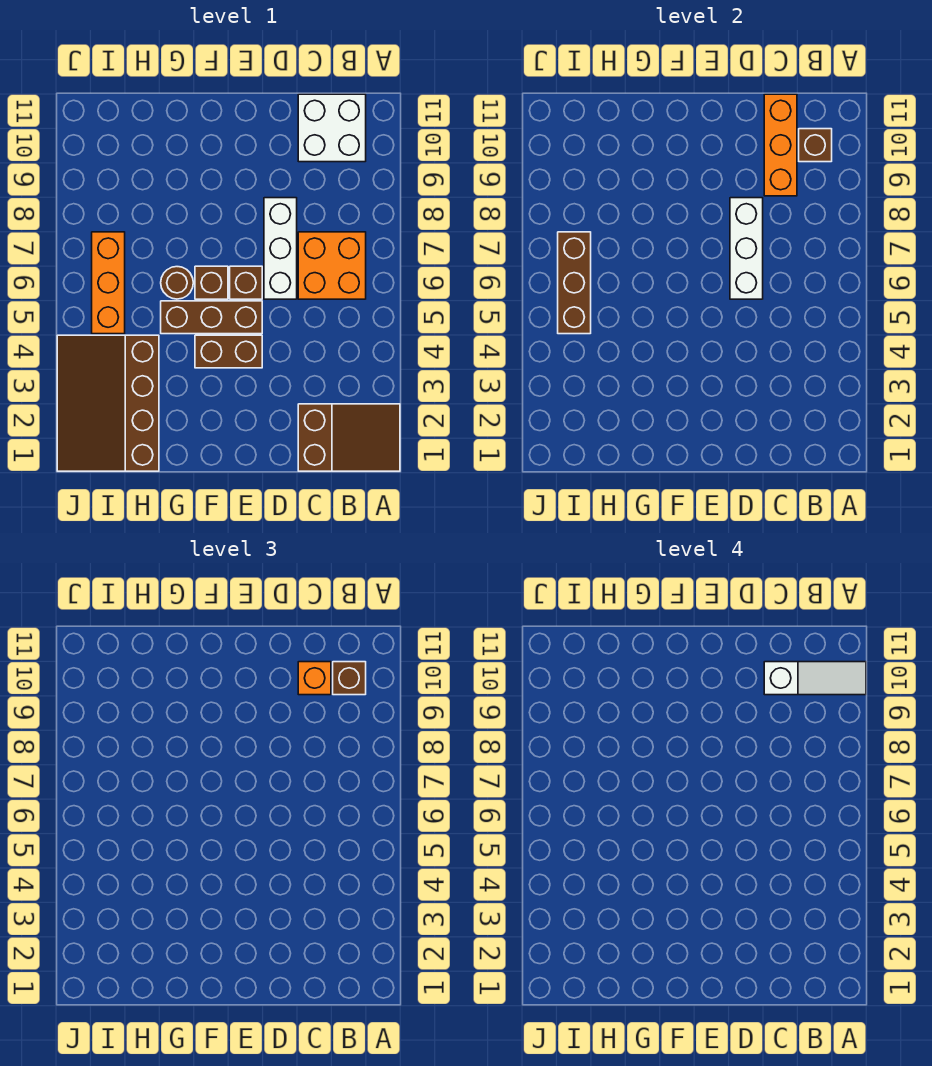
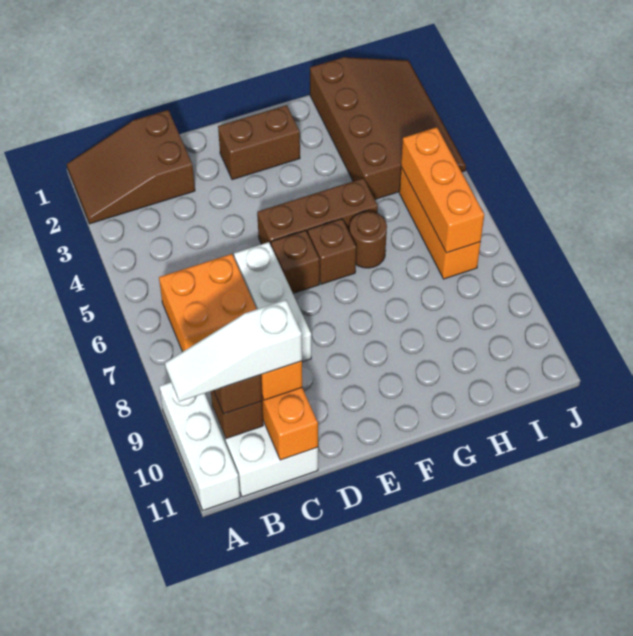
white brick D6:D8 level 2 -> white brick A9:A11 level 1
brown brick E4:F4 level 1 -> brown brick E2:F2 level 1
brown brick I5:I7 level 2 -> orange brick I5:I7 level 2

